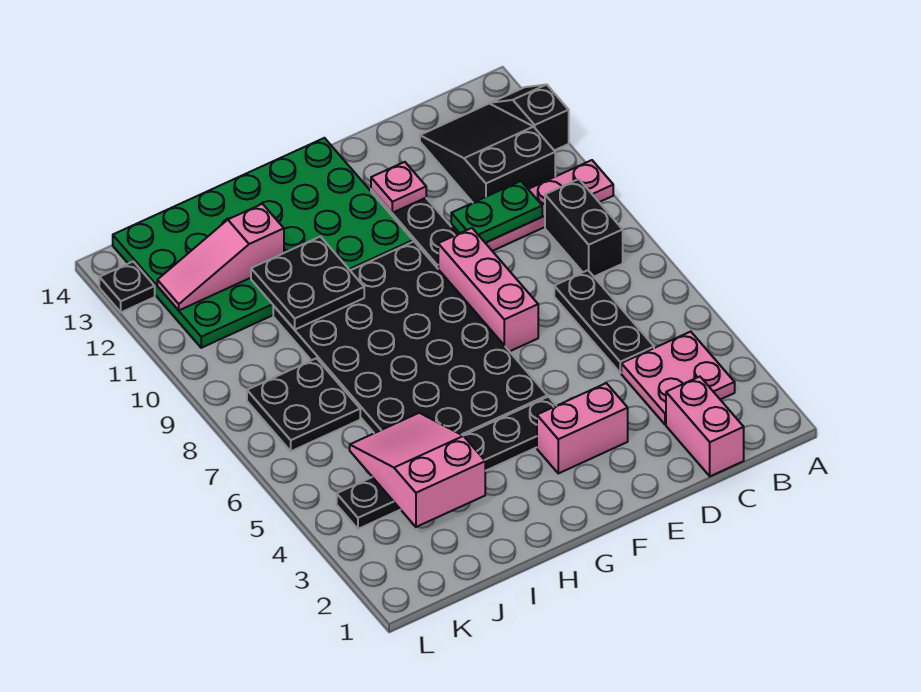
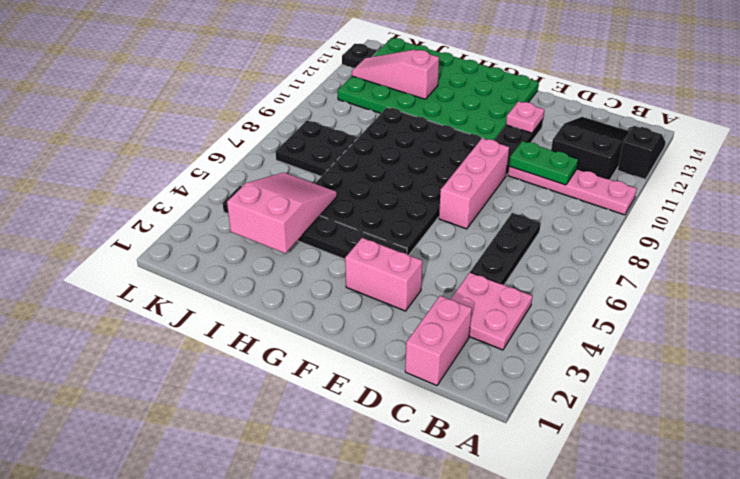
black brick B8:B9 level 1 -> none
black plate H10:I11 level 2 -> none

